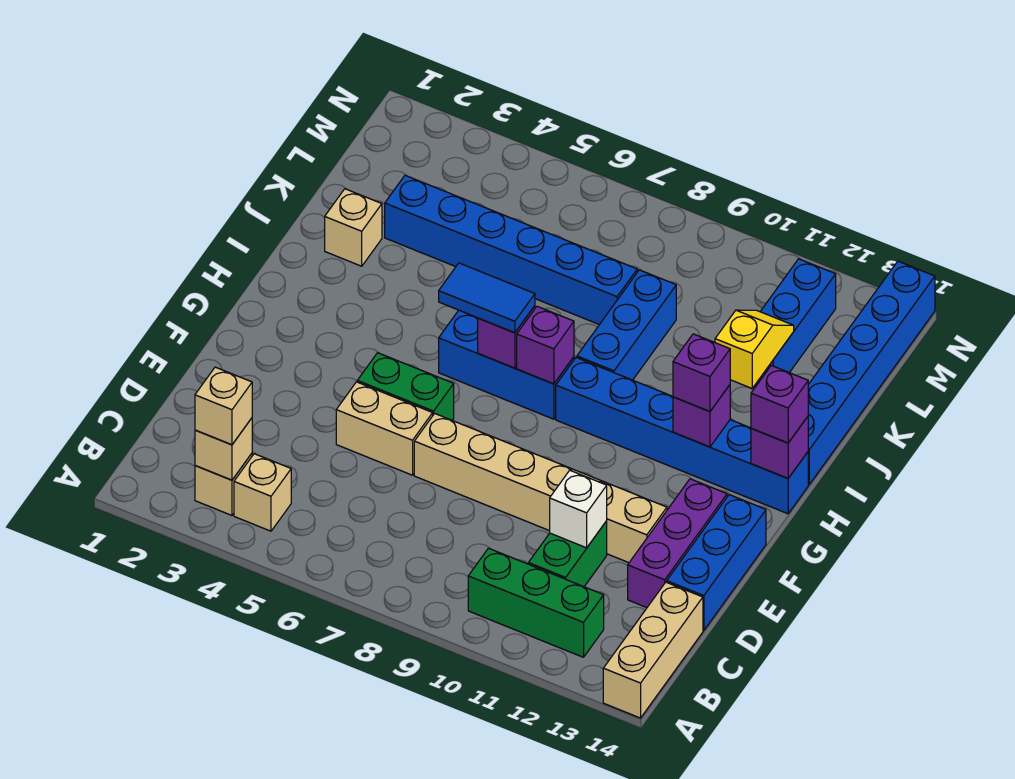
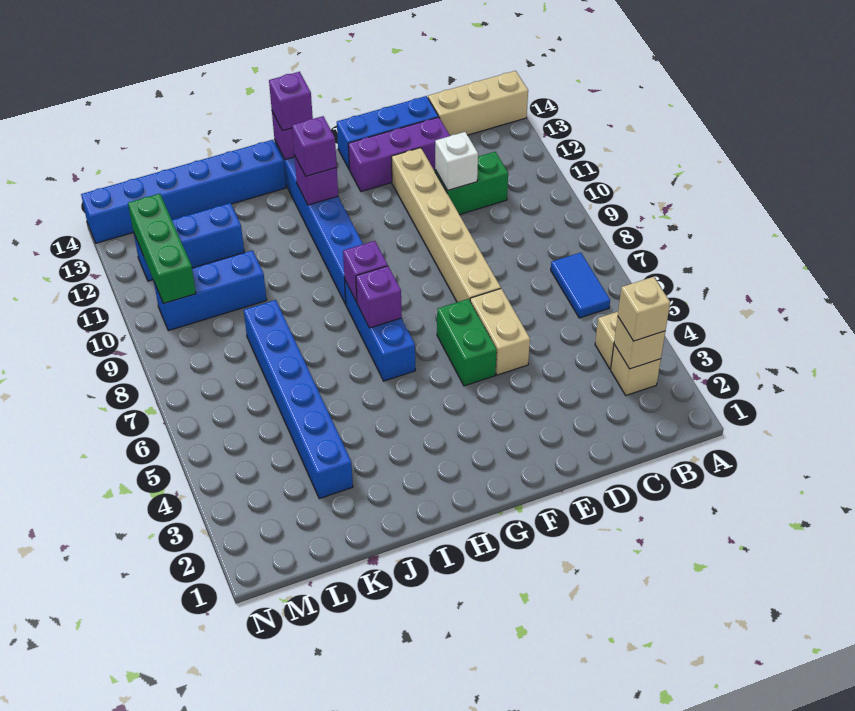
green brick B10:B12 level 1 -> green brick M10:M12 level 2
blue tile H6:H7 level 3 -> blue tile B6:B7 level 1
blue brick I9:K9 level 1 -> blue brick K10:M10 level 1
tan brick J2 level 1 -> none
yellow slope J12:K12 level 2 top J -> none

